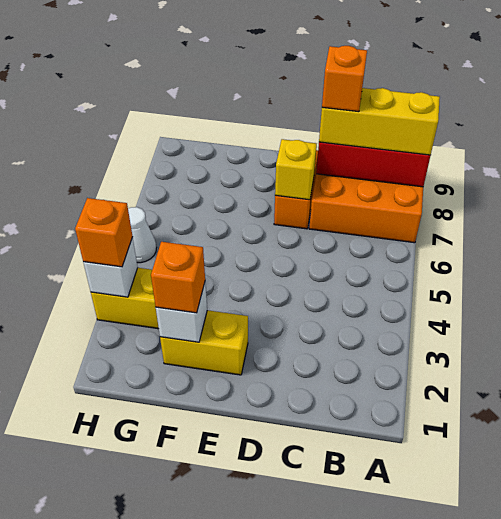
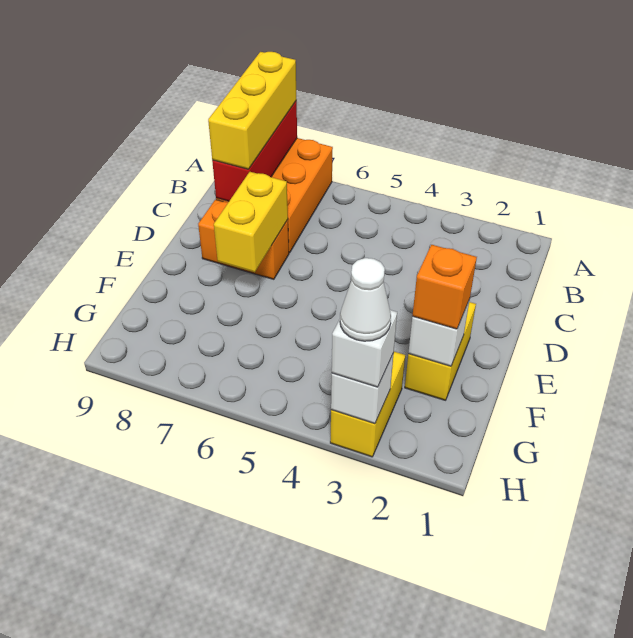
orange brick C8 level 4 -> none
yellow brick D7 level 2 -> yellow brick D7:E7 level 2
orange brick H3 level 3 -> white brick H3 level 3
white cone H5 level 1 -> white cone H3 level 4

